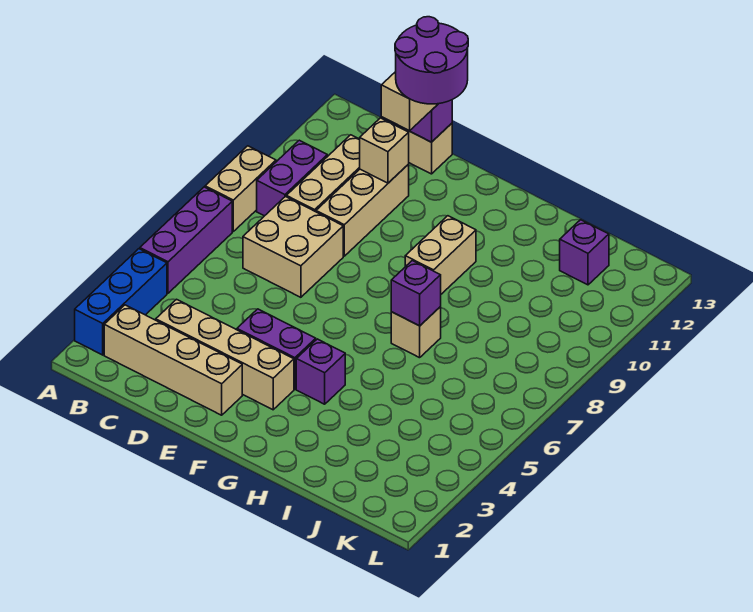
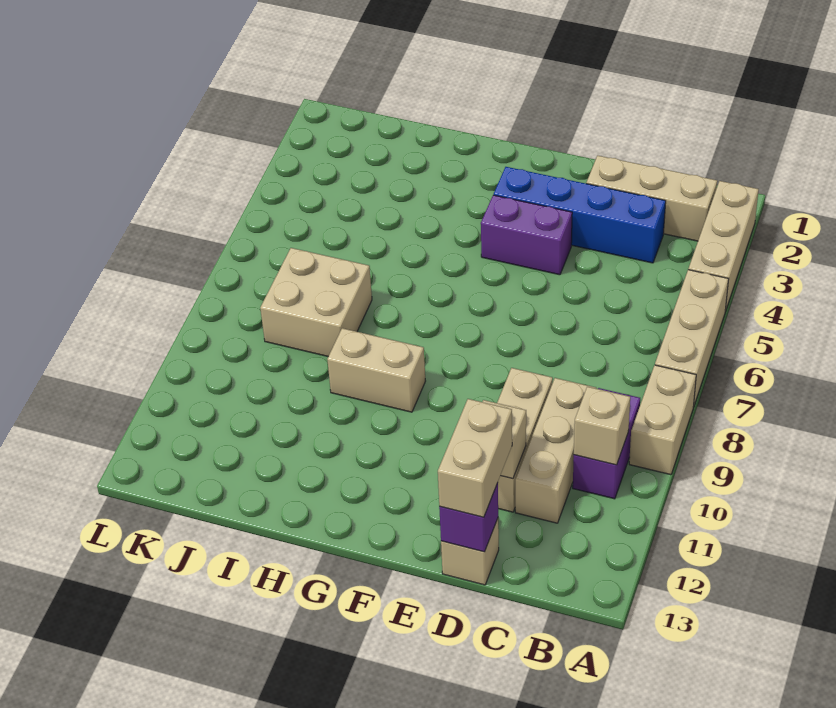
blue brick A2:A4 level 1 -> tan brick A2:A4 level 1
purple brick A5:A7 level 1 -> tan brick A5:A7 level 1
tan brick B2:E2 level 1 -> tan brick B2:D2 level 1
tan brick C3:F3 level 1 -> blue brick C3:F3 level 1
tan brick C7:D8 level 1 -> tan brick I7:J8 level 1
purple round brick D12:E13 level 4 -> none
purple brick G4 level 1 -> none
tan brick G9:G10 level 1 -> tan brick G9:H9 level 1
tan brick H7 level 1 -> tan brick B10 level 2
purple brick H7 level 2 -> none
purple brick J12 level 1 -> none

